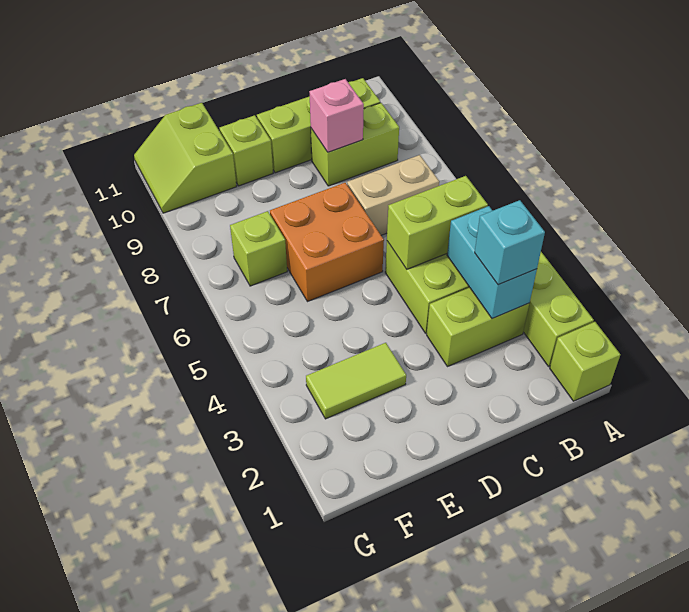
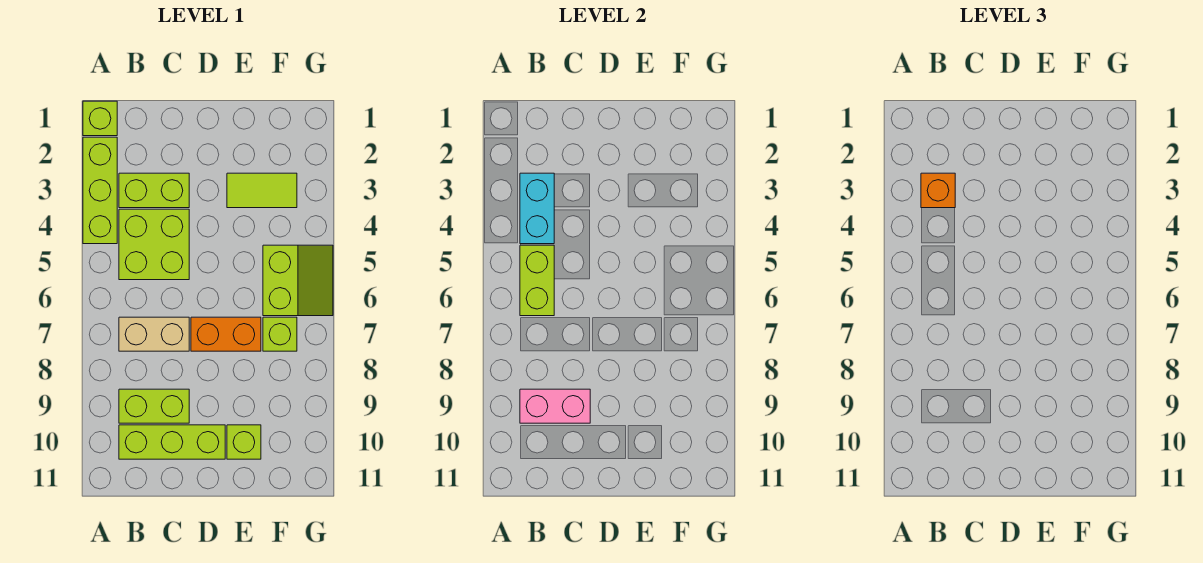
cyan brick B3 level 3 -> orange brick B3 level 3
lime brick B5:C5 level 2 -> lime brick B5:B6 level 2
pink brick C9 level 2 -> pink brick B9:C9 level 2
orange brick D6:E7 level 1 -> orange brick D7:E7 level 1
lime slope F10:G11 level 1 top F -> lime slope F5:G6 level 1 top F

